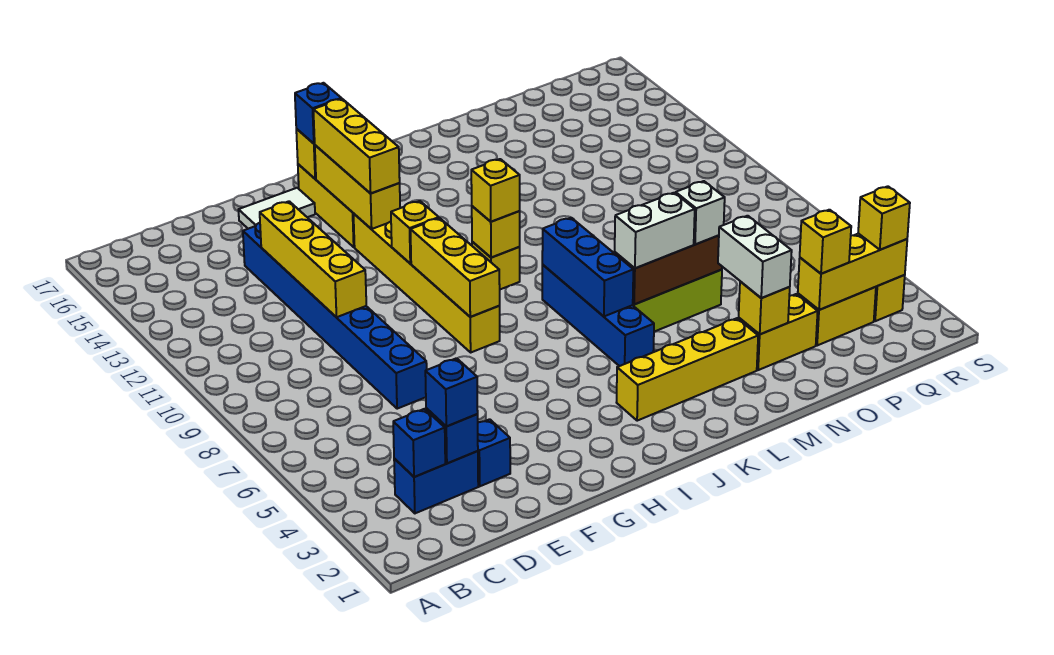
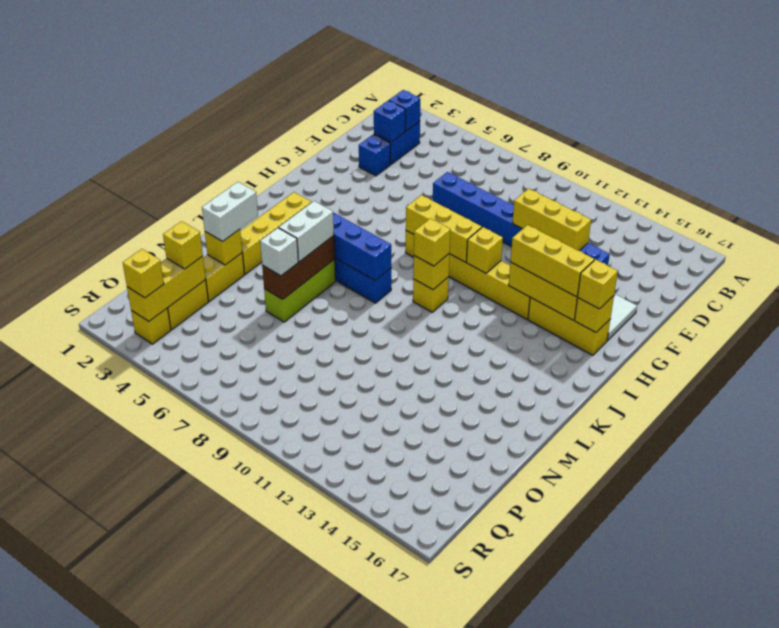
blue brick D3 level 3 -> none
yellow brick E10:E13 level 2 -> yellow brick E11:E13 level 2
blue brick H16 level 3 -> yellow brick H16 level 3
white brick N3:N4 level 3 -> white brick M3:N3 level 3

